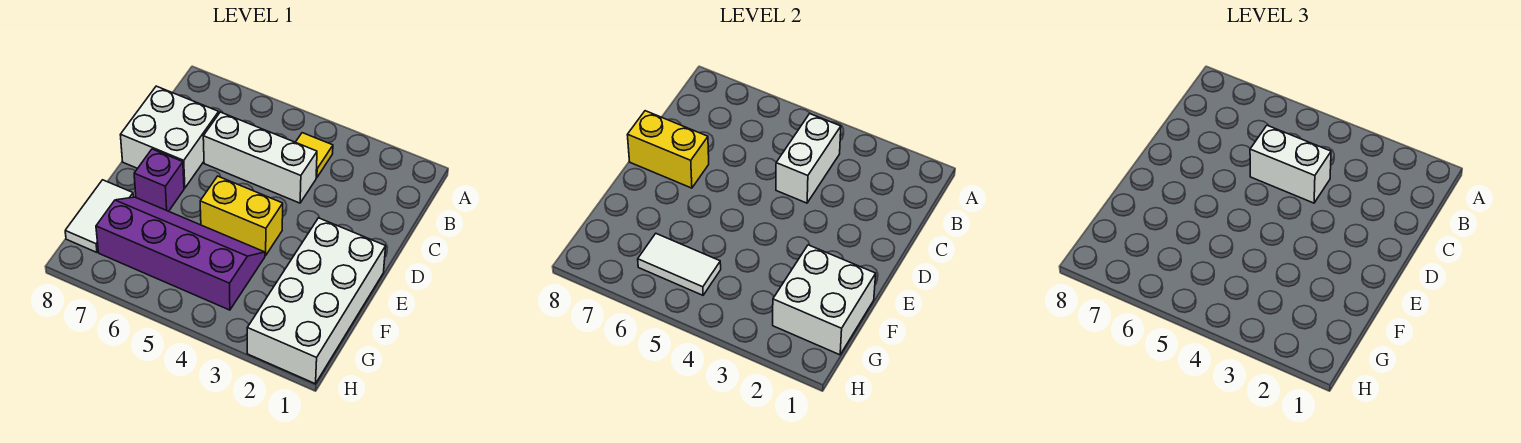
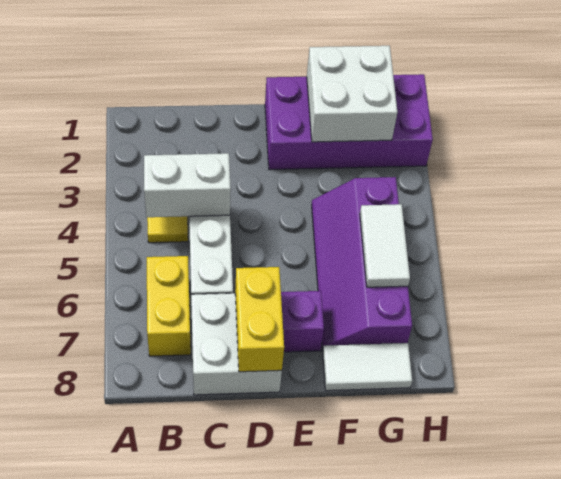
white brick C4:C5 level 3 -> none
white brick E1:H2 level 1 -> purple brick E1:H2 level 1
yellow brick E4:E5 level 1 -> yellow brick B6:B7 level 1

